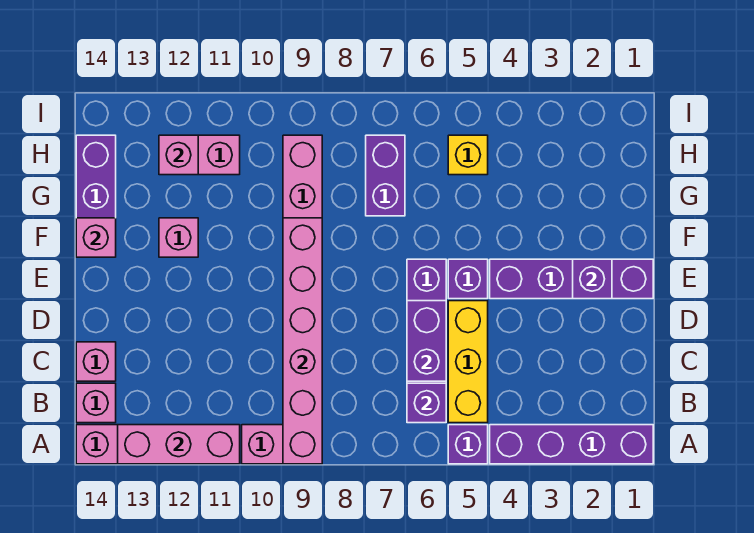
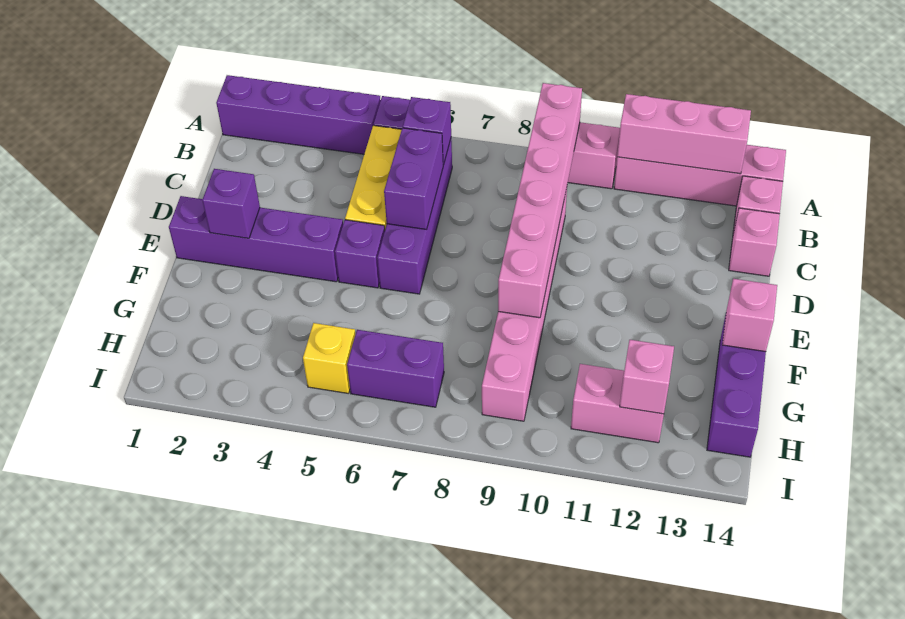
pink brick F12 level 1 -> none
purple brick G7:H7 level 1 -> purple brick H6:H7 level 1

